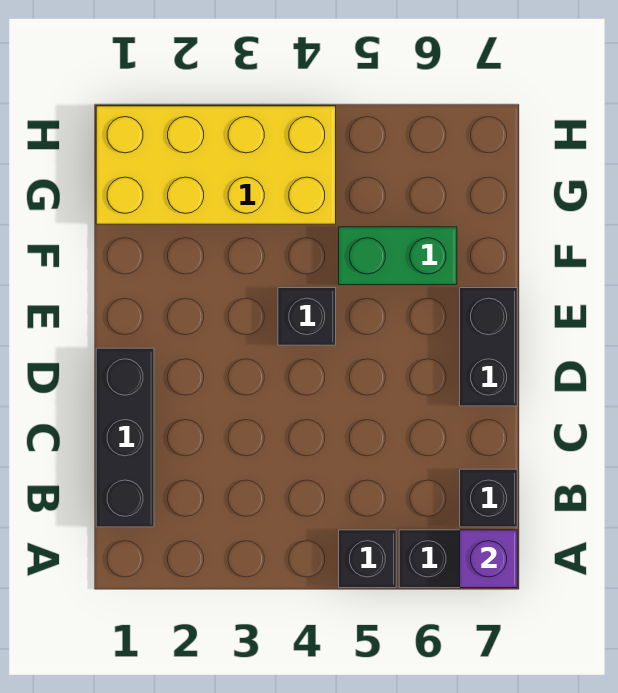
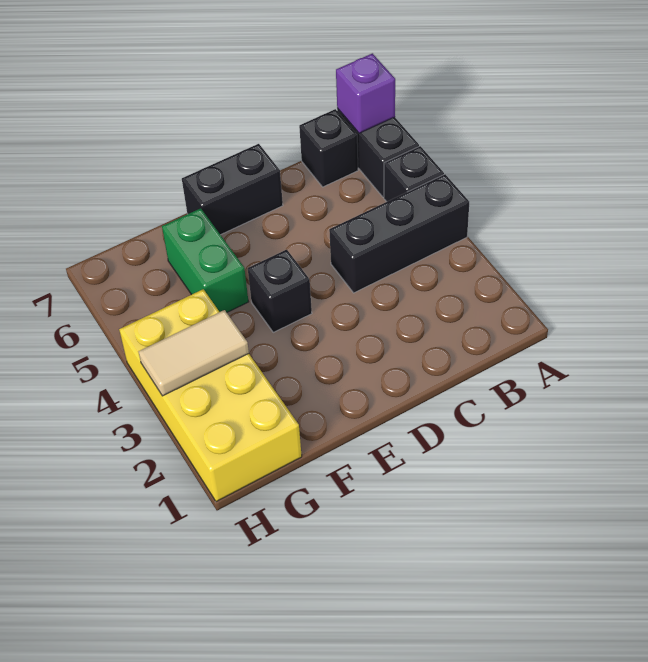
black brick B1:D1 level 1 -> black brick A4:C4 level 1
none -> tan tile G3:H3 level 2

